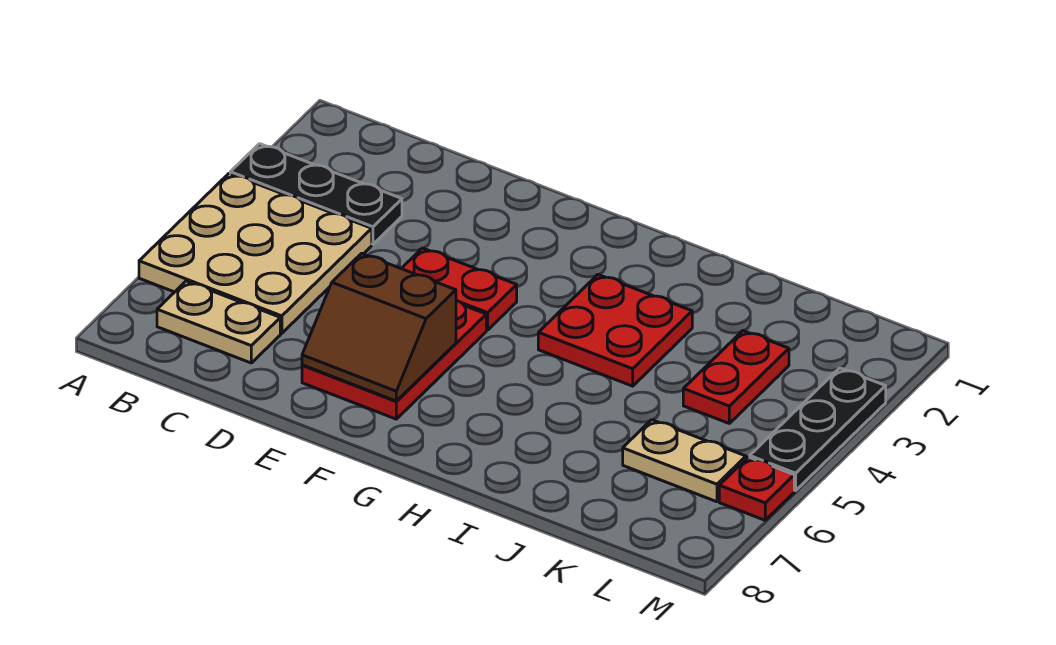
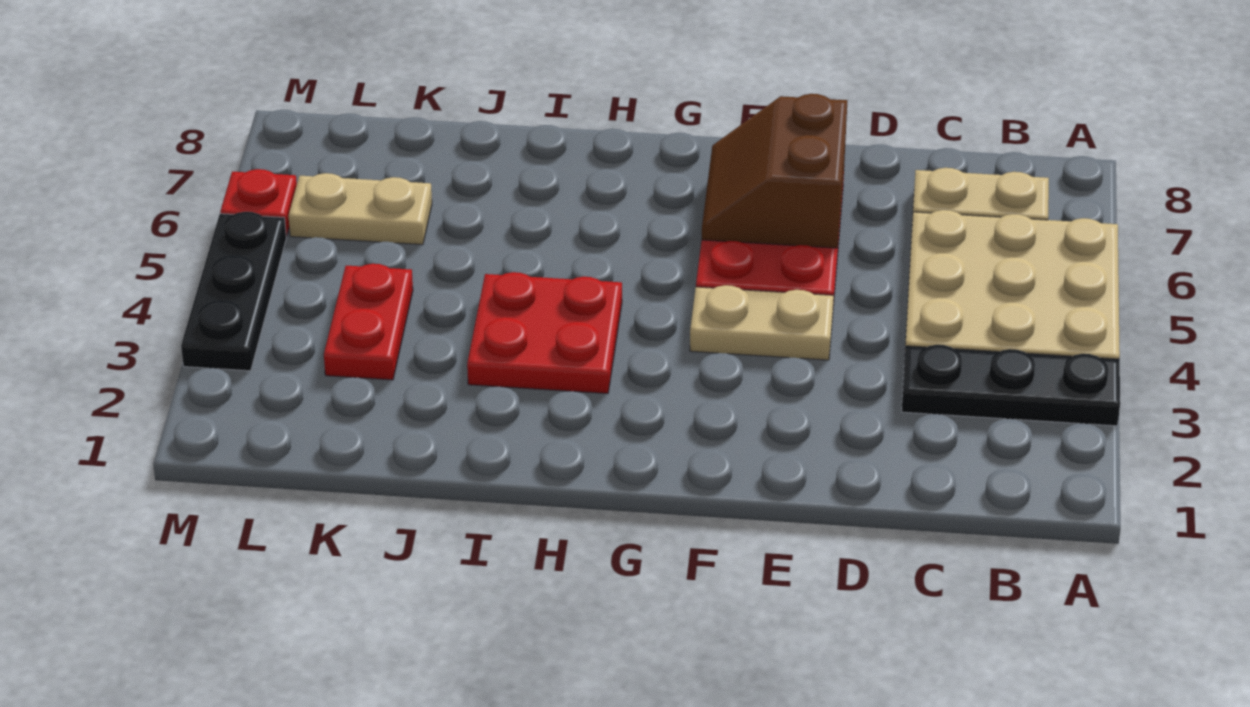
red plate E4:F4 level 1 -> tan plate E4:F4 level 1
brown slope E6:F7 level 2 top 6 -> brown slope E6:F7 level 2 top E

